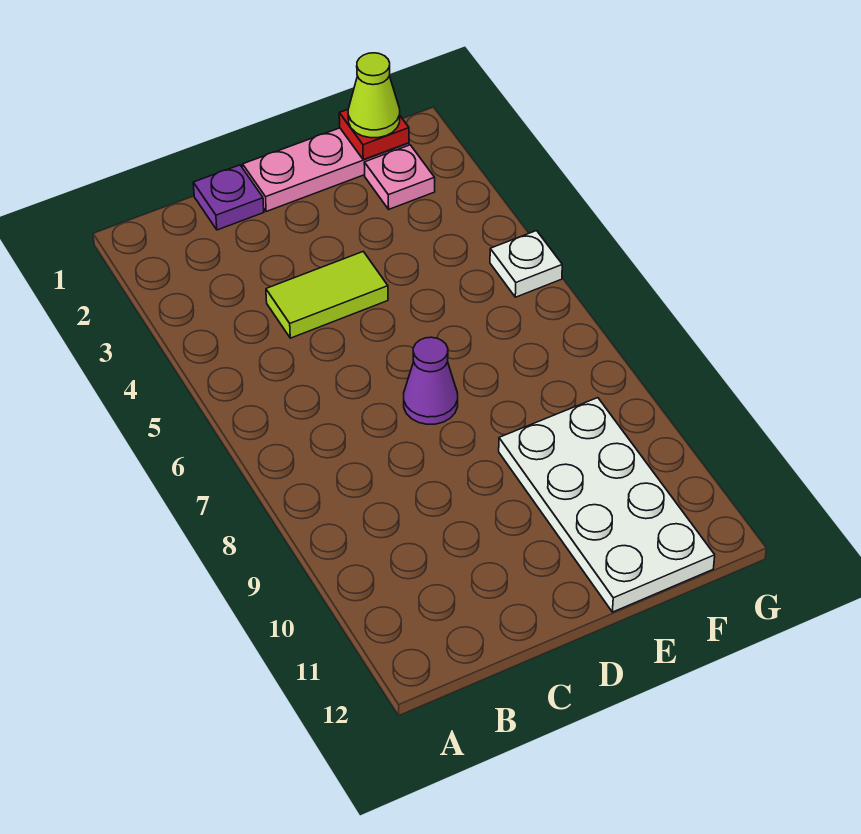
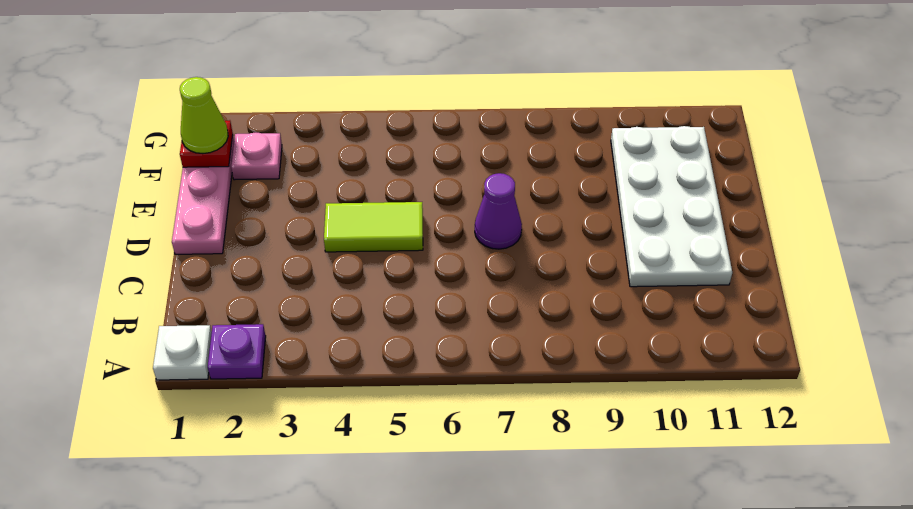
purple plate C1 level 1 -> purple plate A2 level 1
lime tile C4:D4 level 1 -> lime tile D4:D5 level 1
white plate E9:F12 level 1 -> white plate C10:F11 level 1
white plate G5 level 1 -> white plate A1 level 1

